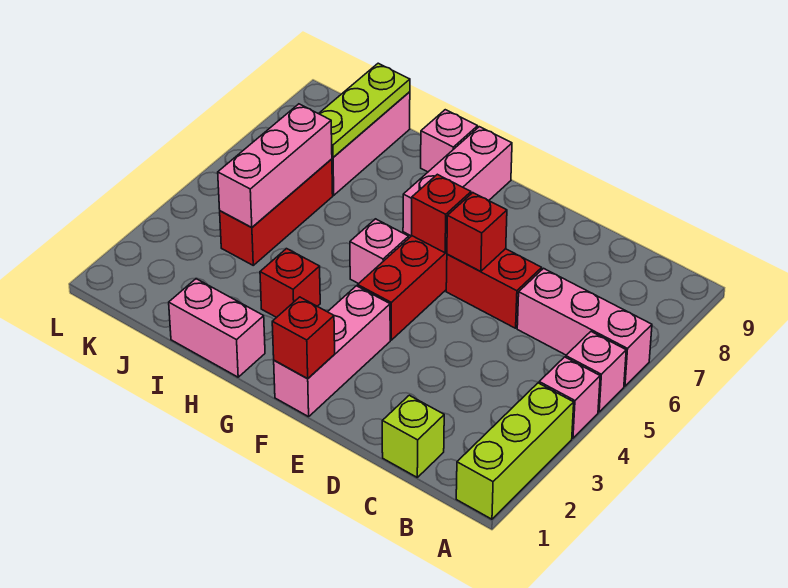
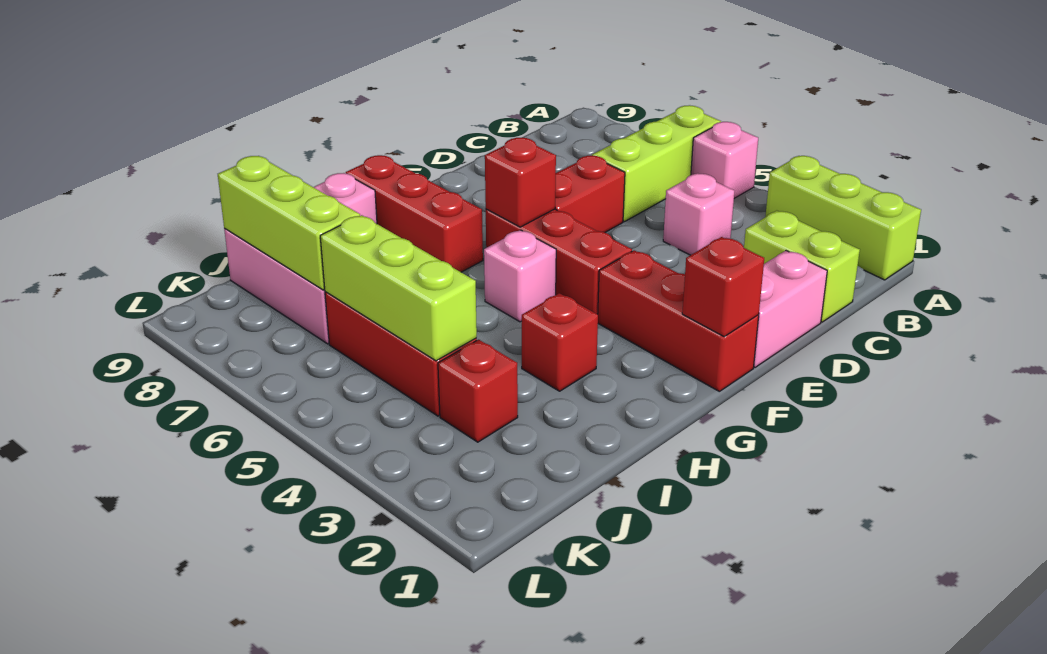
pink brick A4 level 1 -> pink brick C4 level 1
pink brick A6:C6 level 1 -> lime brick A6:C6 level 1
lime brick C1 level 1 -> lime brick C1:C2 level 1
red brick E6 level 2 -> red brick J3 level 1
pink brick F1:F3 level 1 -> red brick F1:F3 level 1
pink brick G7:G9 level 1 -> red brick G7:G9 level 1
pink brick H1:I1 level 1 -> pink brick D1:E1 level 1
pink brick J4:J6 level 2 -> lime brick J4:J6 level 2
lime plate J7:J9 level 2 -> lime brick J7:J9 level 2

